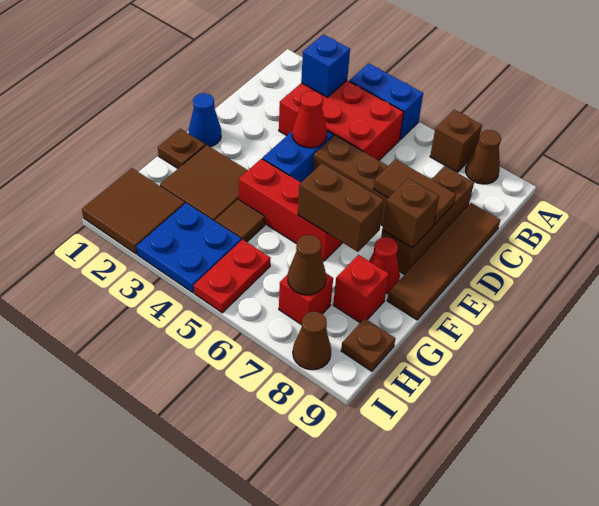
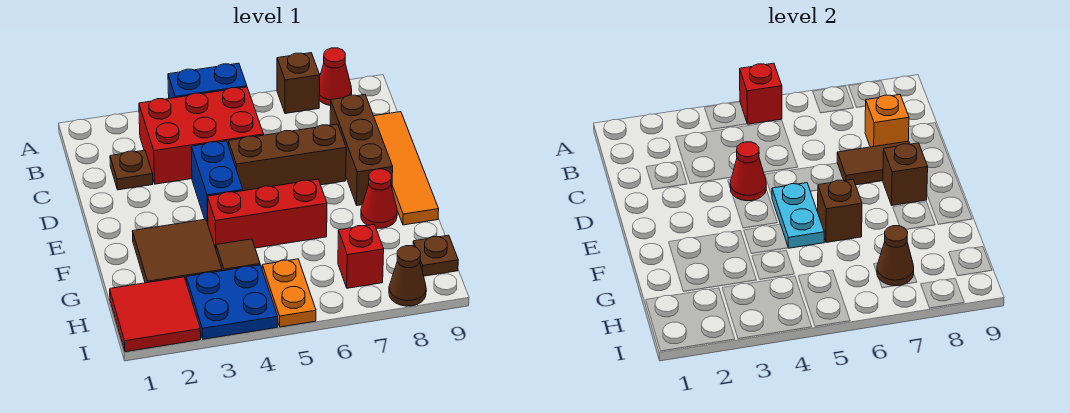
brown cone A8 level 1 -> red cone A8 level 1
blue brick B3 level 2 -> none
none -> orange brick C8 level 2
brown tile C9:F9 level 1 -> orange tile C9:F9 level 1
blue cone E1 level 1 -> none
none -> cyan plate E5:F5 level 2
brown plate F1 level 1 -> brown plate C2 level 1
brown brick F6:F7 level 2 -> brown brick F6 level 2
red brick G8 level 1 -> red brick A5 level 2
brown tile H1:I2 level 1 -> red tile H1:I2 level 1
red plate H5:I5 level 1 -> orange plate H5:I5 level 1

